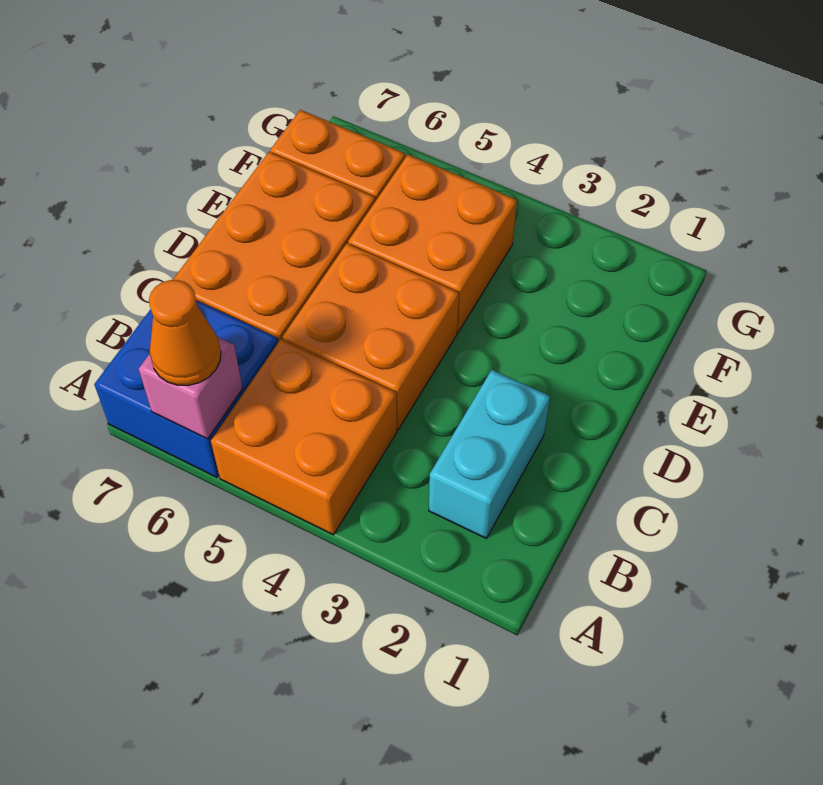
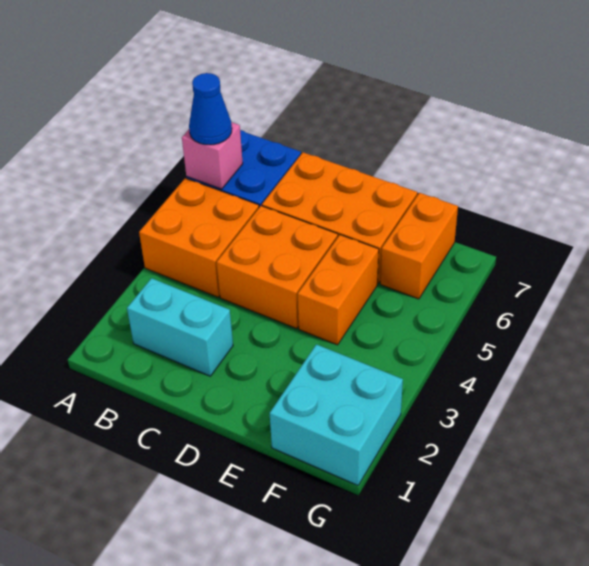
orange cone A6 level 3 -> blue cone A6 level 3
orange brick E4:F5 level 1 -> orange brick E4:E5 level 1
none -> cyan brick F1:G2 level 1

